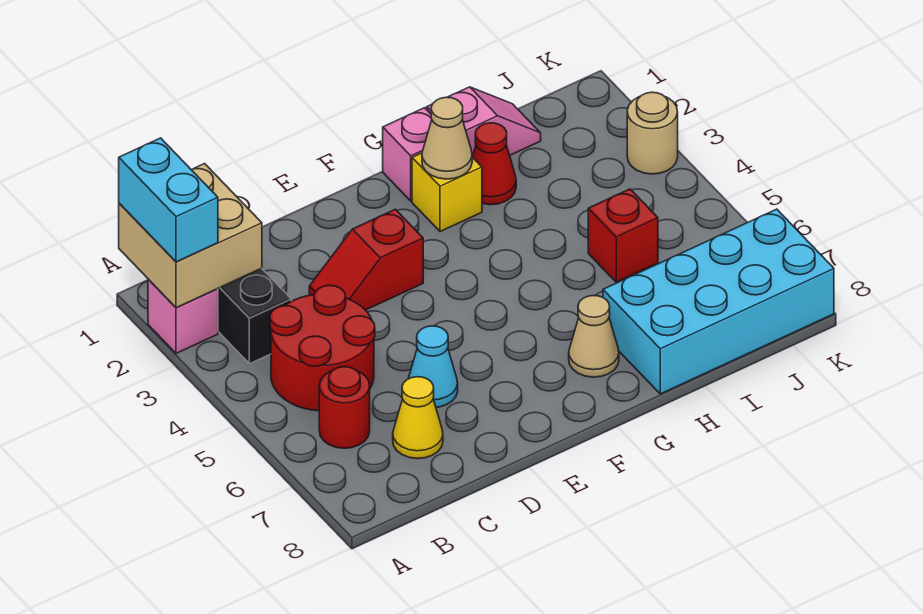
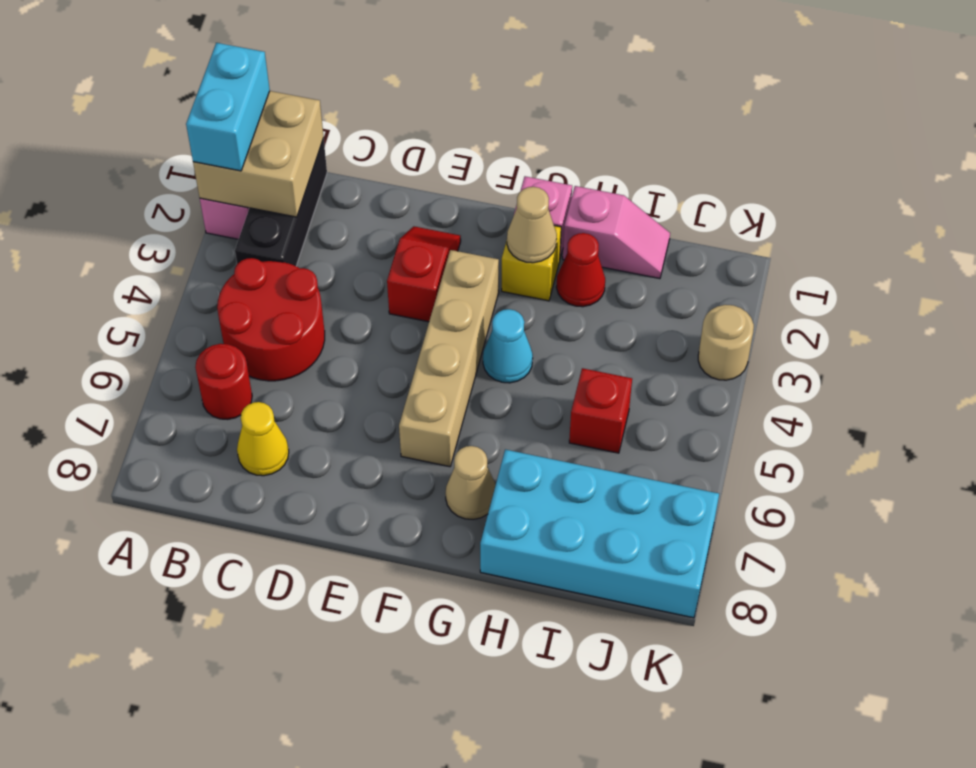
red slope D3:E3 level 1 top E -> red slope E2:E3 level 1 top 3
cyan cone D6 level 1 -> cyan cone G4 level 1
none -> tan brick F3:F6 level 1

